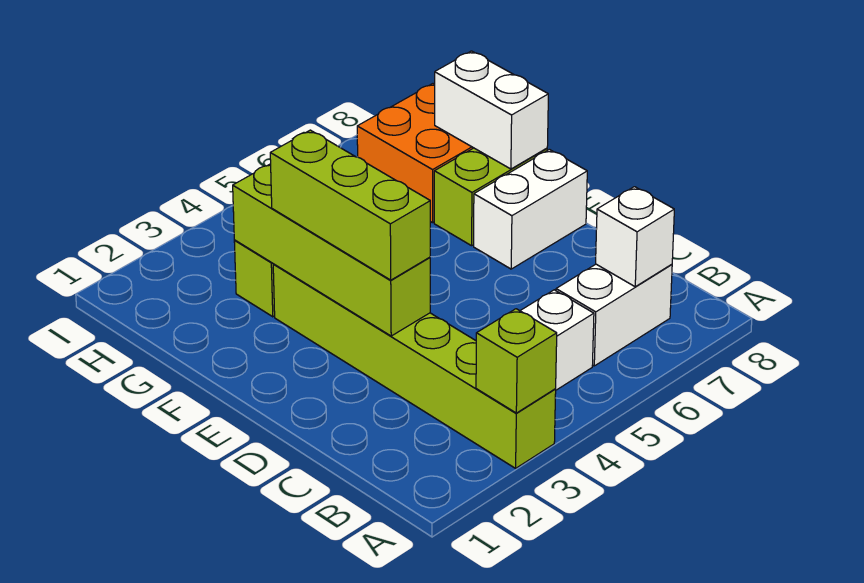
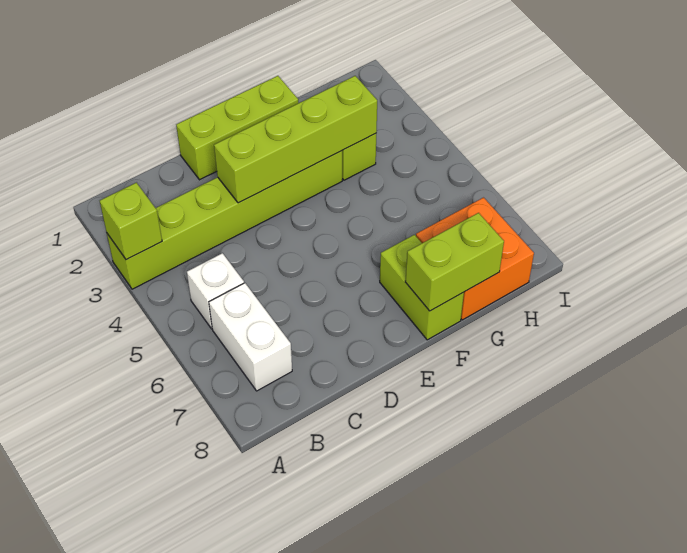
white brick B7 level 2 -> none
lime brick D3:F3 level 3 -> lime brick D1:F1 level 1
white brick E7:E8 level 1 -> none
white brick F8:G8 level 2 -> lime brick F8:G8 level 2

